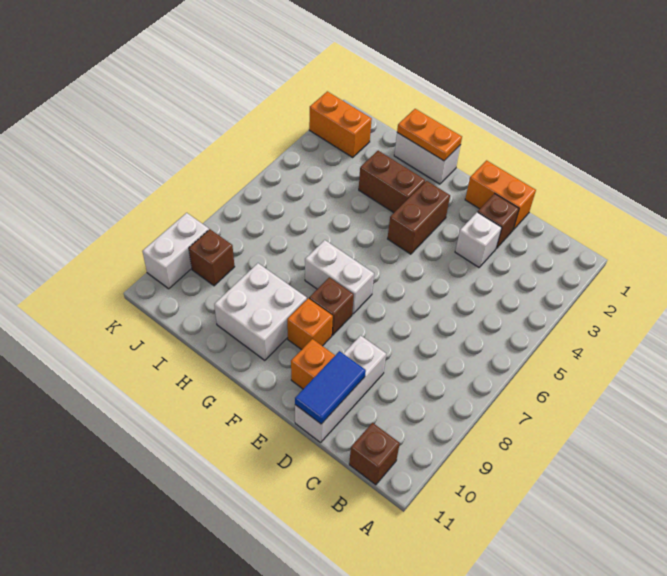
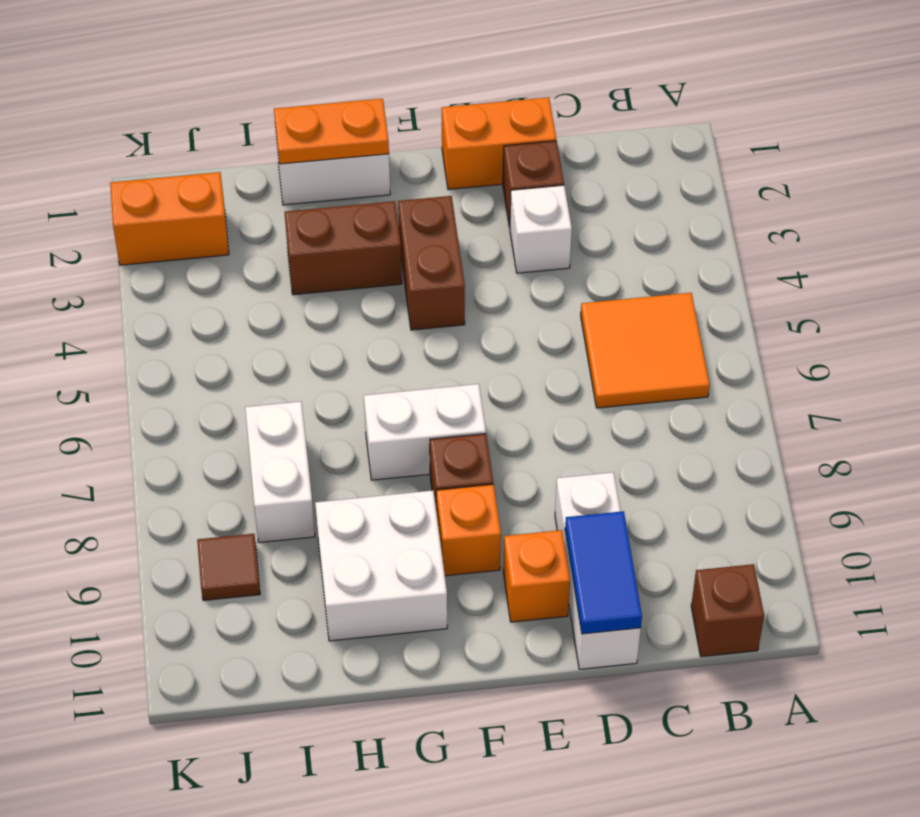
none -> orange tile B5:C6 level 1
brown brick J9 level 1 -> brown tile J9 level 1
white brick K9:K10 level 1 -> white brick I7:I8 level 1

